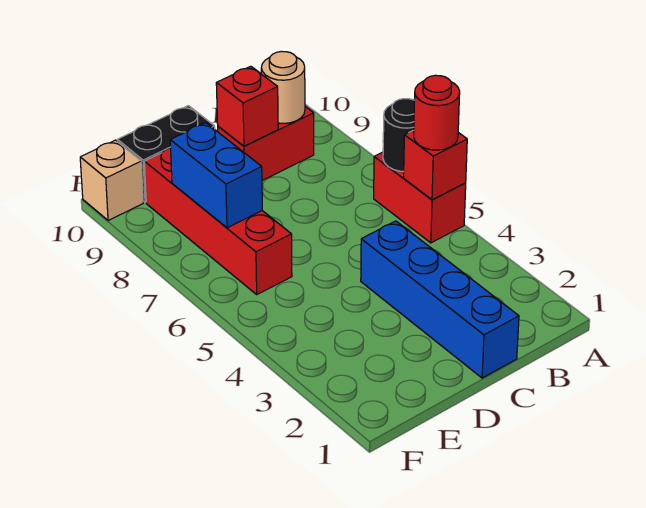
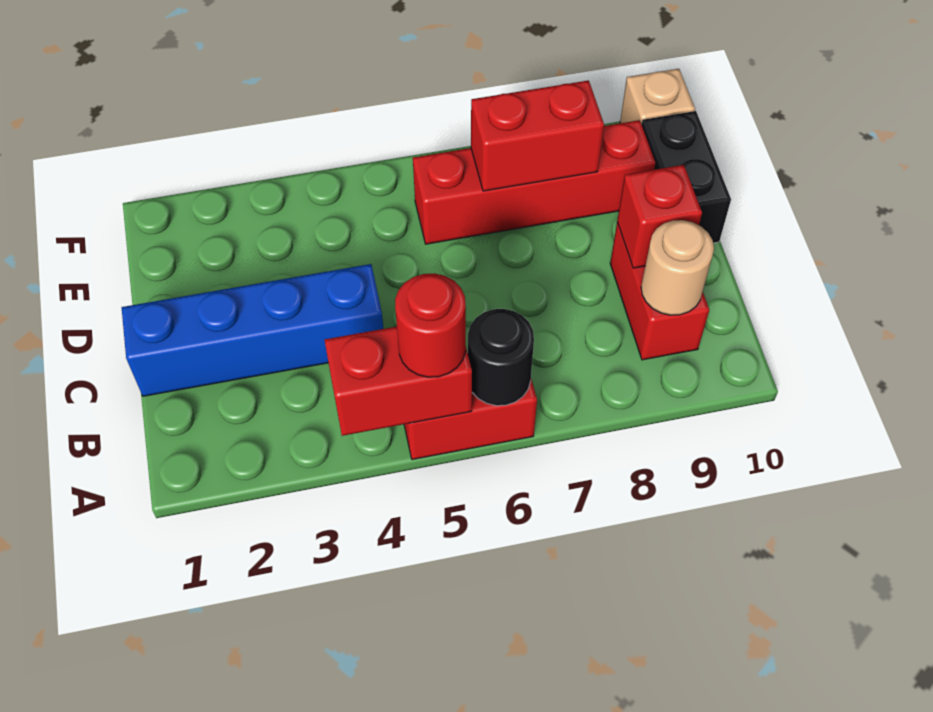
red brick A5 level 2 -> red brick A4:A5 level 2
blue brick E7:E8 level 2 -> red brick E7:E8 level 2

